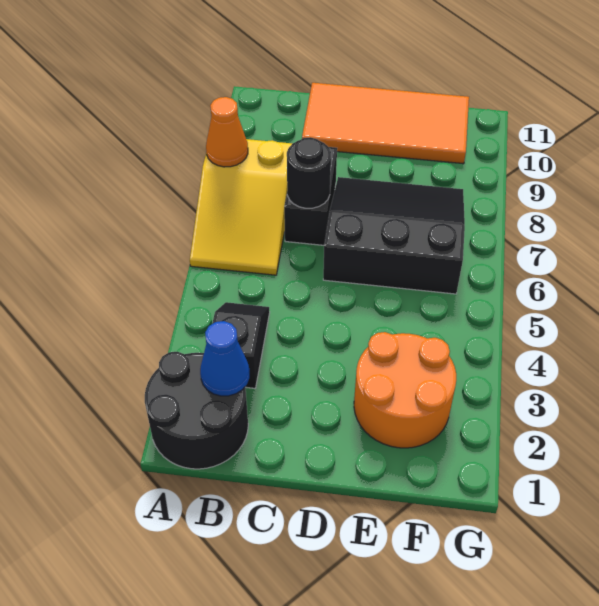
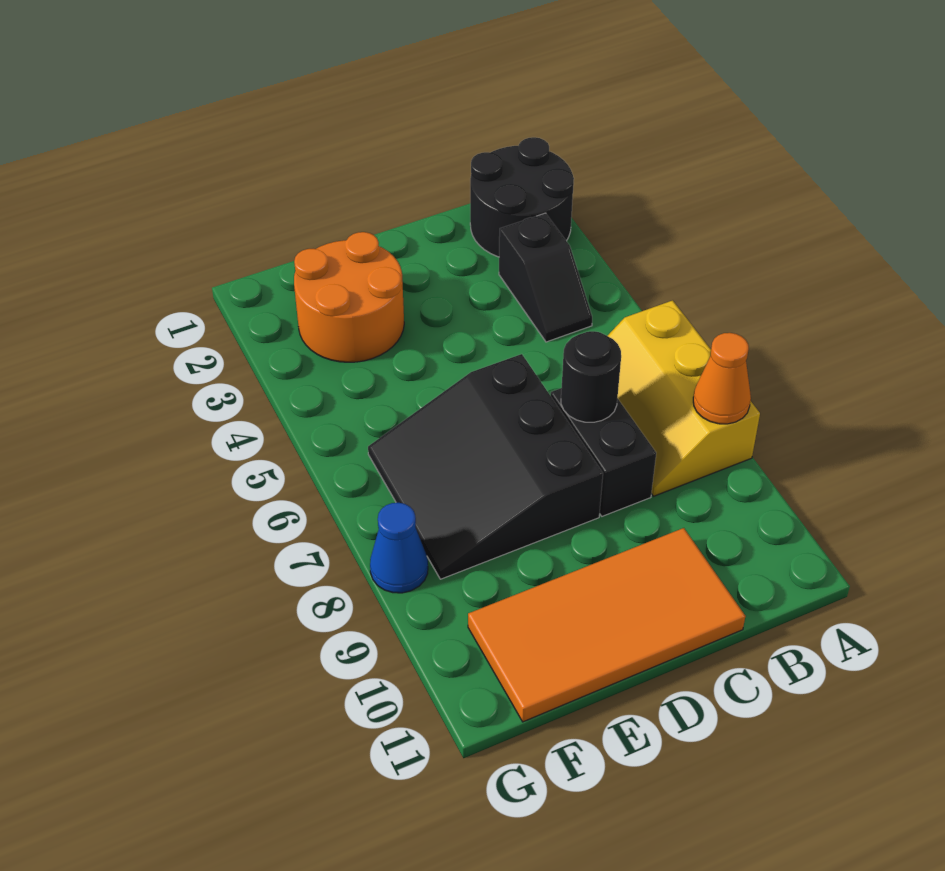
yellow slope A6:B8 level 1 top 8 -> yellow slope A6:B8 level 1 top A
blue cone B2 level 2 -> blue cone G8 level 1
black slope D6:F8 level 1 top 6 -> black slope D6:F8 level 1 top D

